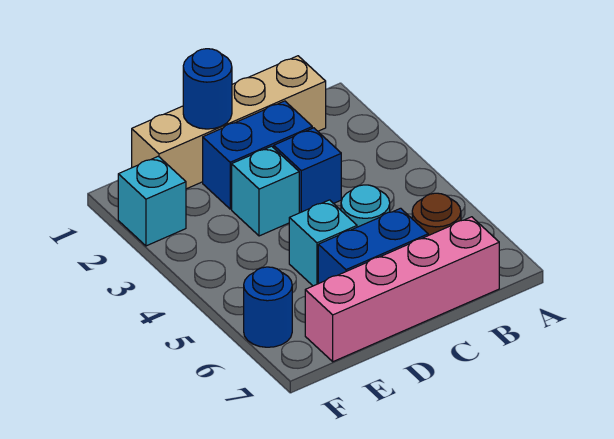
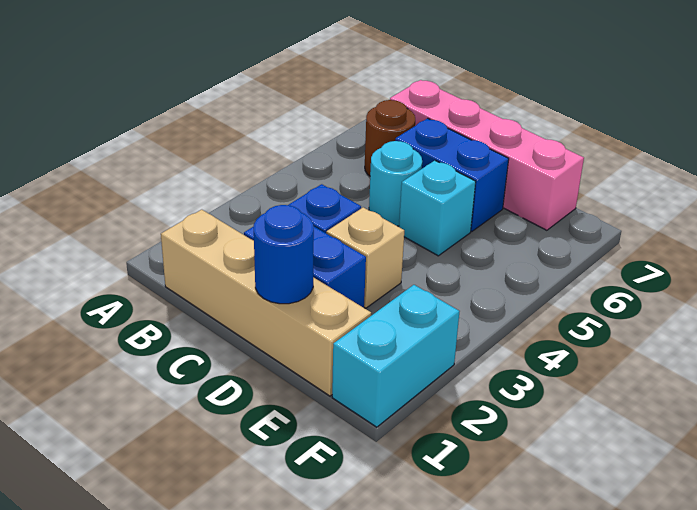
cyan brick D3 level 1 -> tan brick D3 level 1
cyan brick F2 level 1 -> cyan brick F1:F2 level 1
blue round brick F6 level 1 -> none

